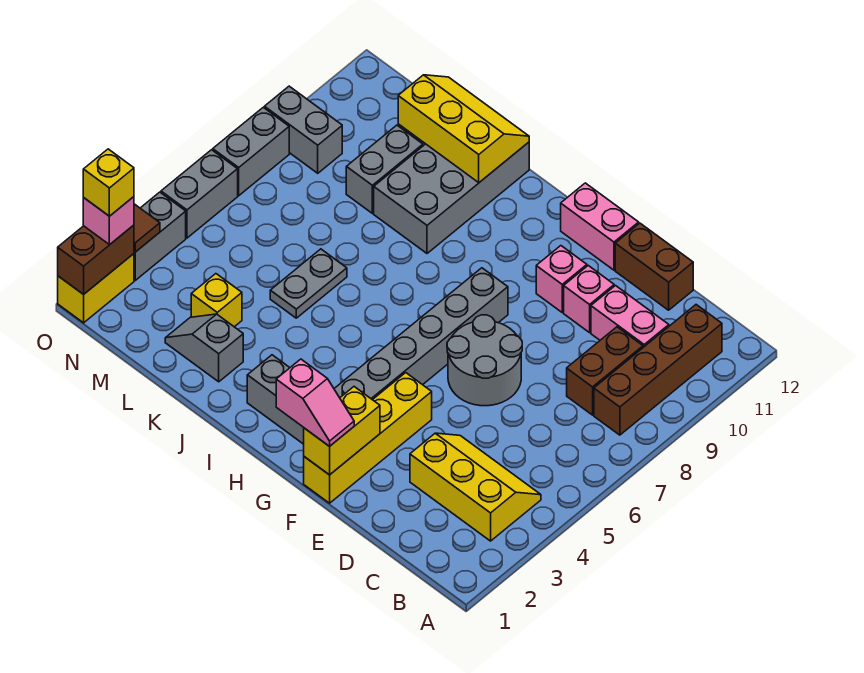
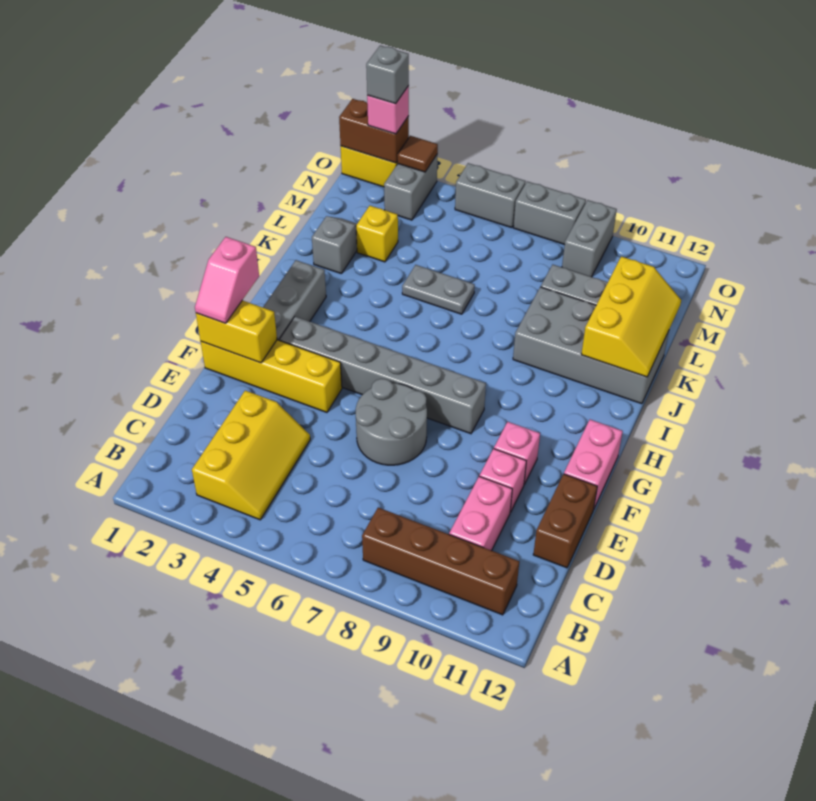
brown brick C8:C9 level 1 -> none
yellow brick O2 level 4 -> grey brick O2 level 4
grey brick O3:O4 level 1 -> grey brick N3:O3 level 1

